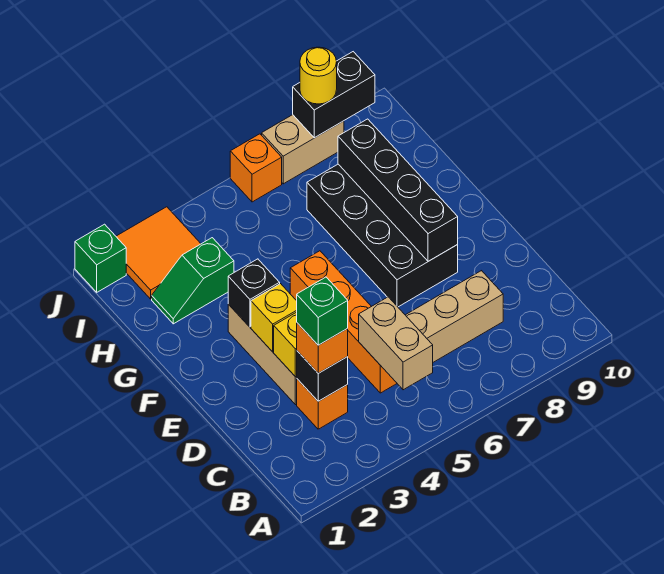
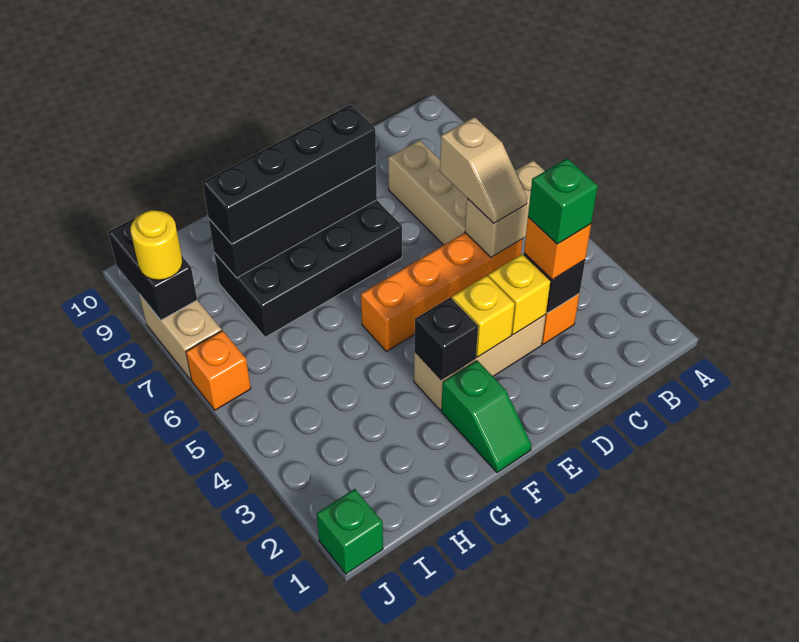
none -> tan slope C5:C6 level 3 top 6
none -> black brick E8:H8 level 3
green slope H2:H3 level 1 top 3 -> green slope F1:F2 level 1 top 2
orange tile I2:J3 level 1 -> none

